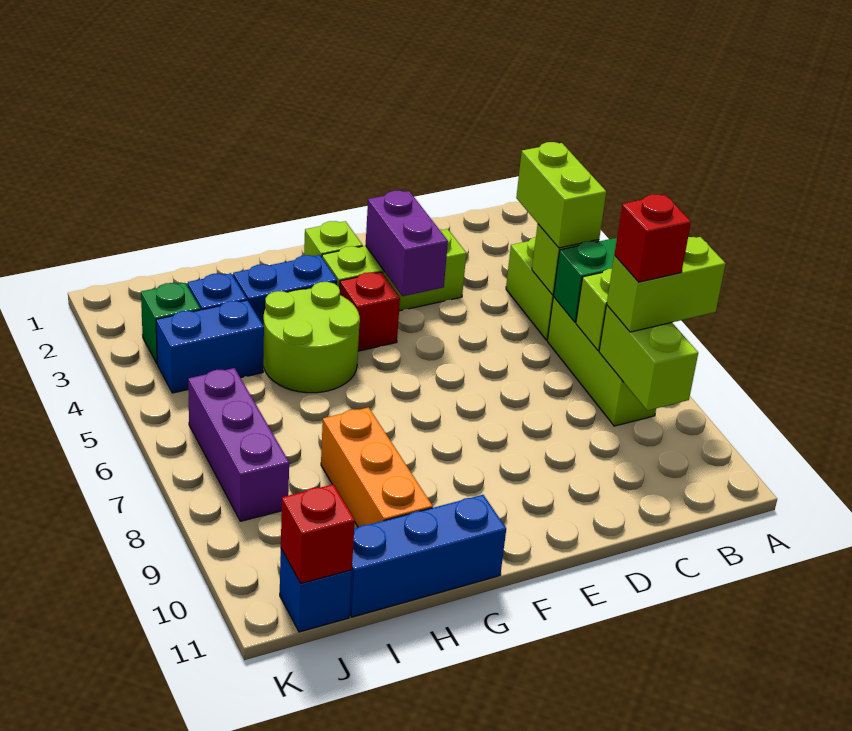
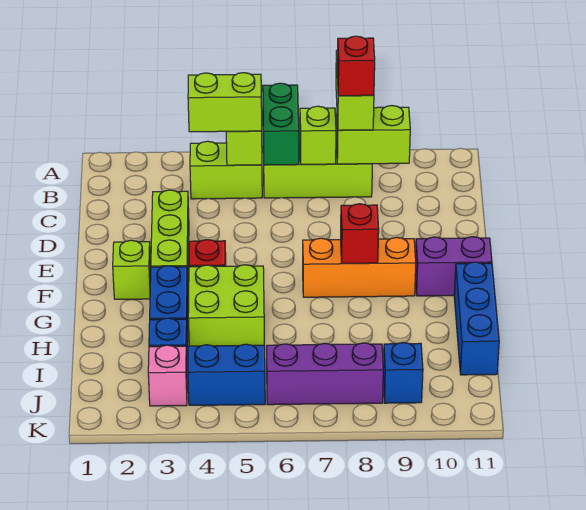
purple brick E3:E4 level 2 -> purple brick F10:F11 level 1
lime round brick G4:H5 level 1 -> lime brick G4:H5 level 1
orange brick H8:H10 level 1 -> orange brick F7:F9 level 1
blue brick I4:J4 level 1 -> blue brick J4:J5 level 1
green brick J3 level 1 -> pink brick J3 level 1
blue brick J11 level 1 -> blue brick J9 level 1
red brick J11 level 2 -> red brick F8 level 2

